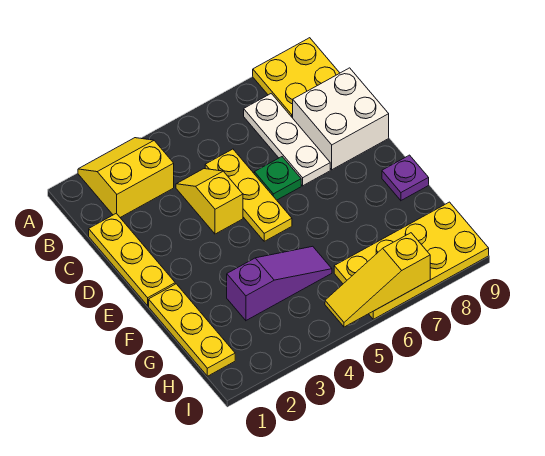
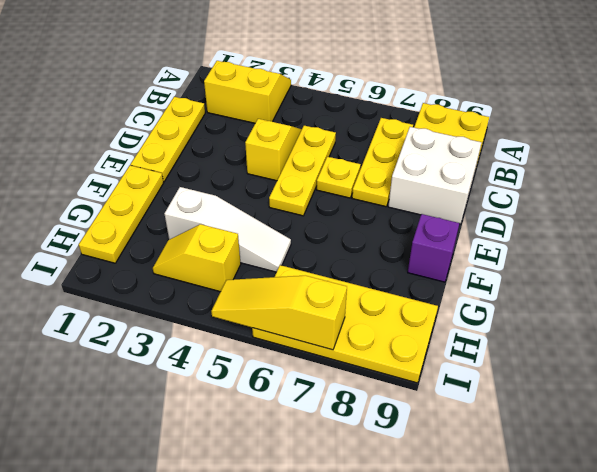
white plate B7:D7 level 1 -> yellow plate B7:D7 level 1
green plate D6 level 1 -> yellow plate D6 level 1
purple plate F9 level 1 -> purple brick F9 level 1
purple slope G3:G5 level 1 top 3 -> white slope G3:G5 level 1 top 3
none -> yellow slope H3:H4 level 1 top 4

